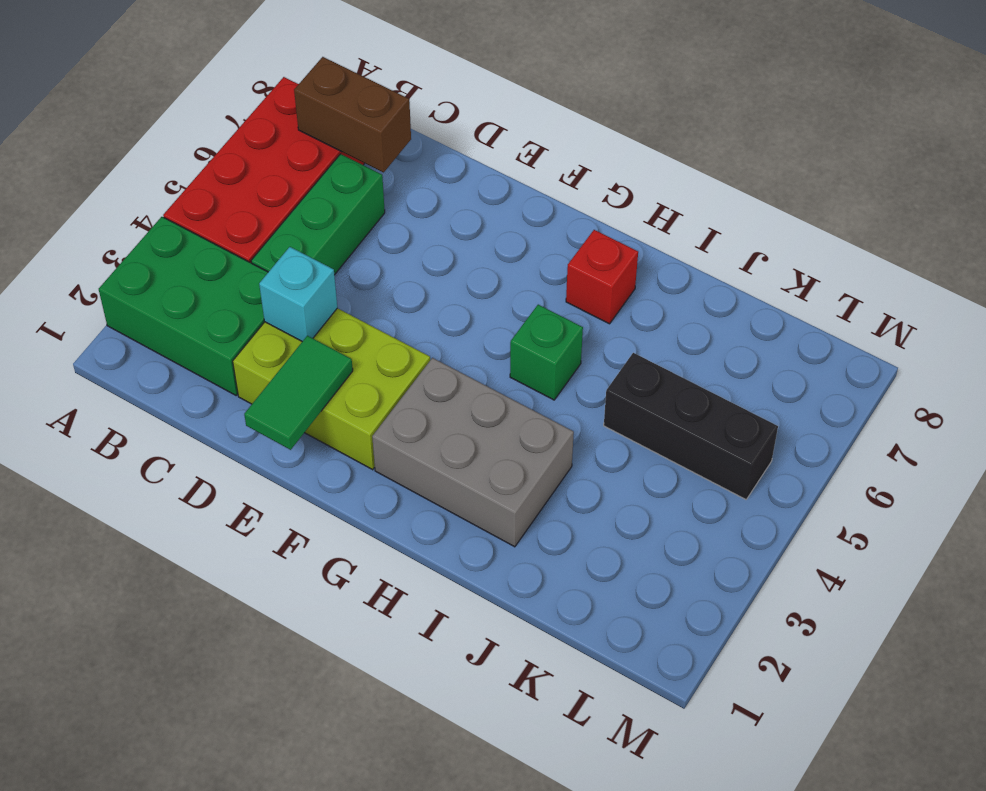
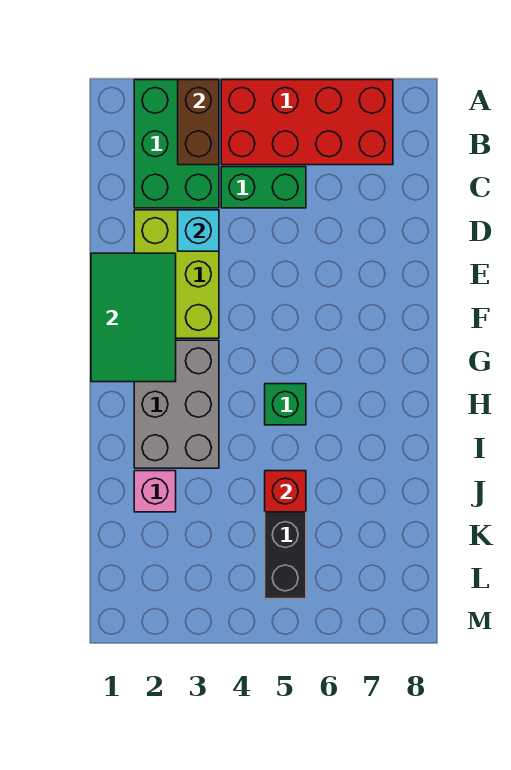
brown brick B7:C7 level 2 -> brown brick A3:B3 level 2
green brick C4:C6 level 1 -> green brick C4:C5 level 1
green tile E1:E2 level 2 -> green tile E1:G2 level 2
red brick H7 level 1 -> red brick J5 level 2
none -> pink brick J2 level 1

